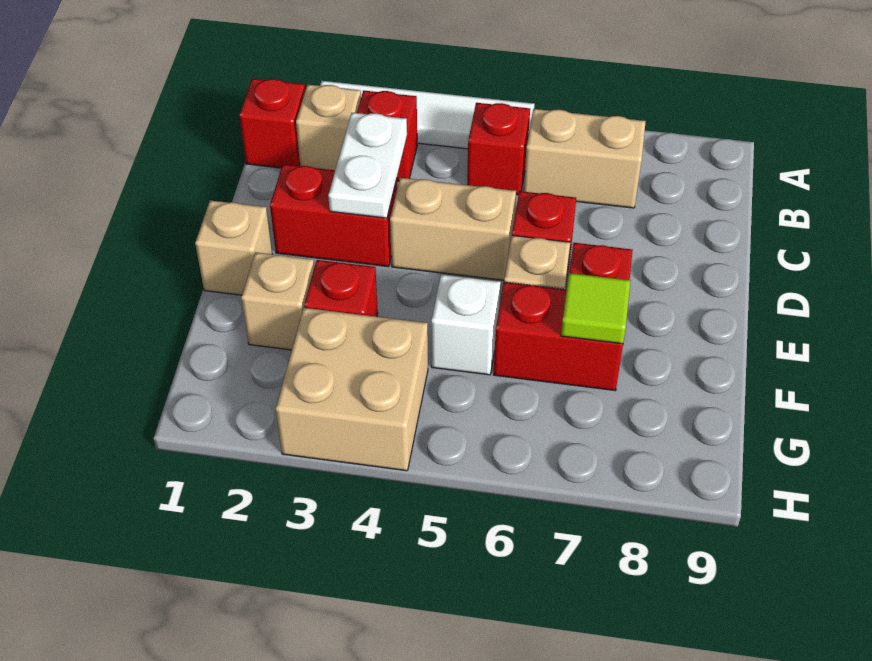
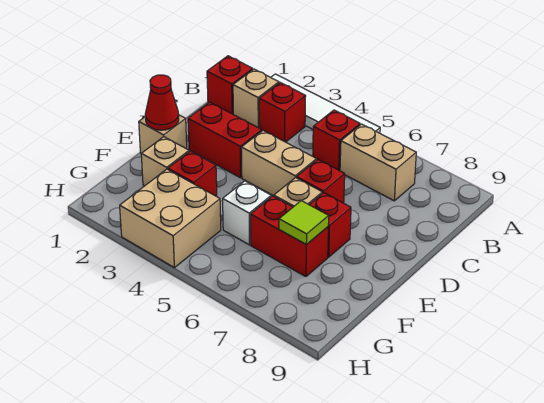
white plate C3:D3 level 2 -> none
none -> red cone E1 level 2

